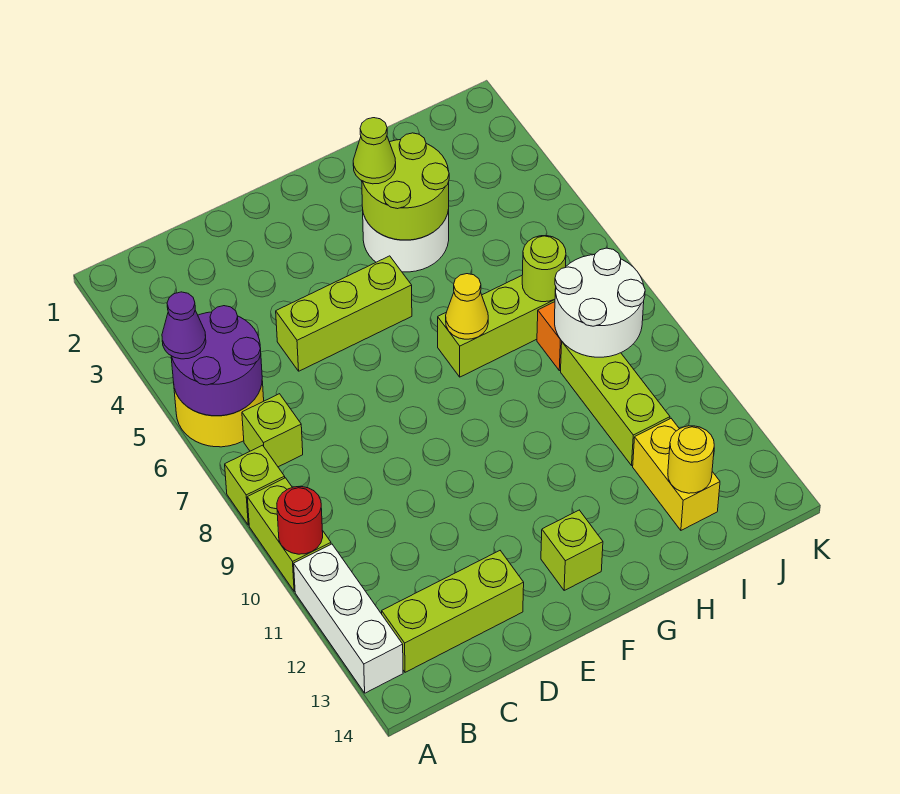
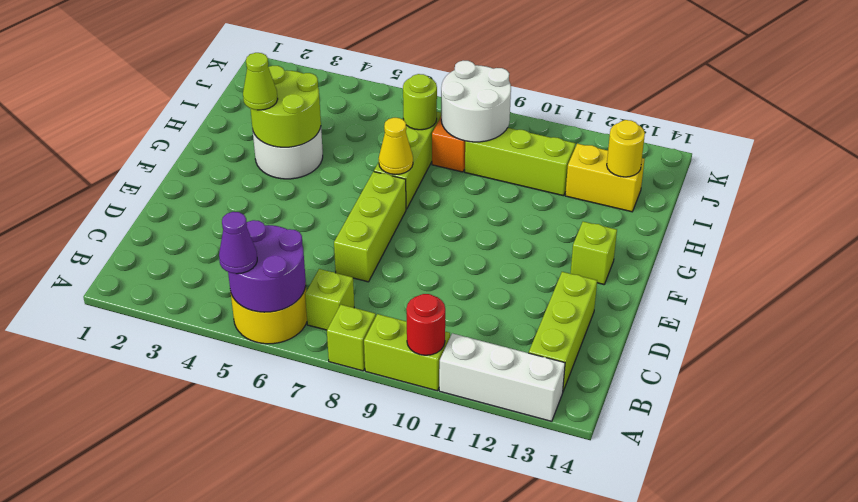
lime brick D5:F5 level 1 -> lime brick D7:F7 level 1

